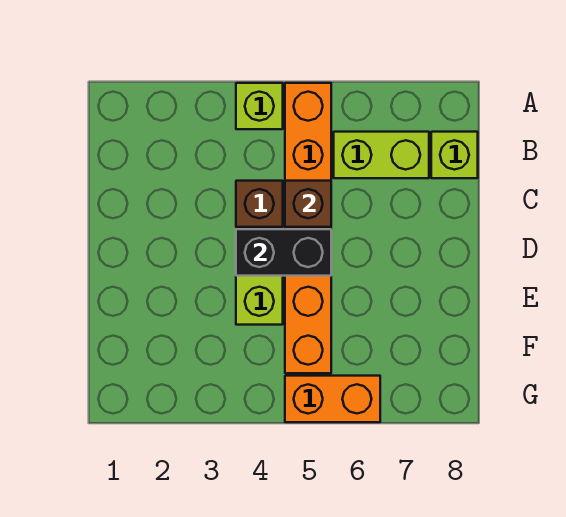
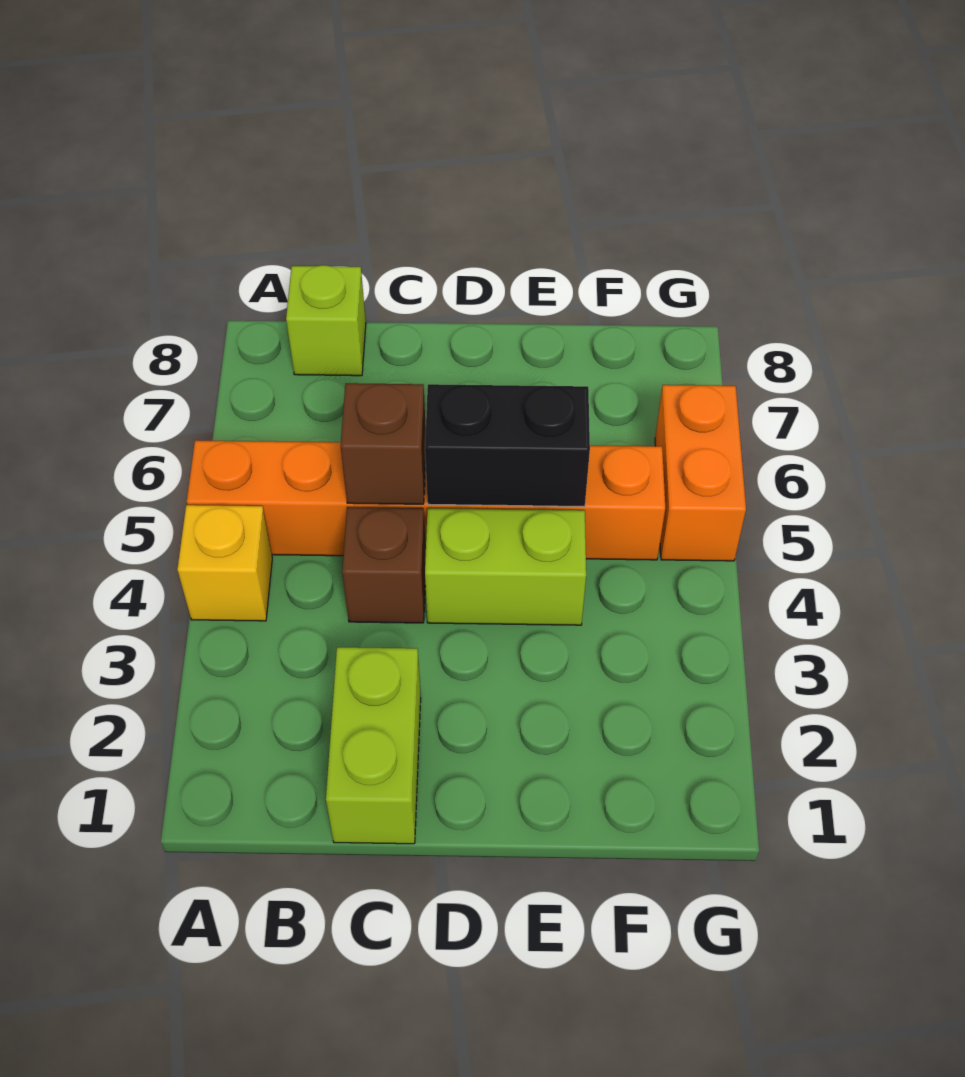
lime brick A4 level 1 -> yellow brick A4 level 1
lime brick B6:B7 level 1 -> lime brick C1:C2 level 1
black brick D4:D5 level 2 -> black brick D5:E5 level 2

